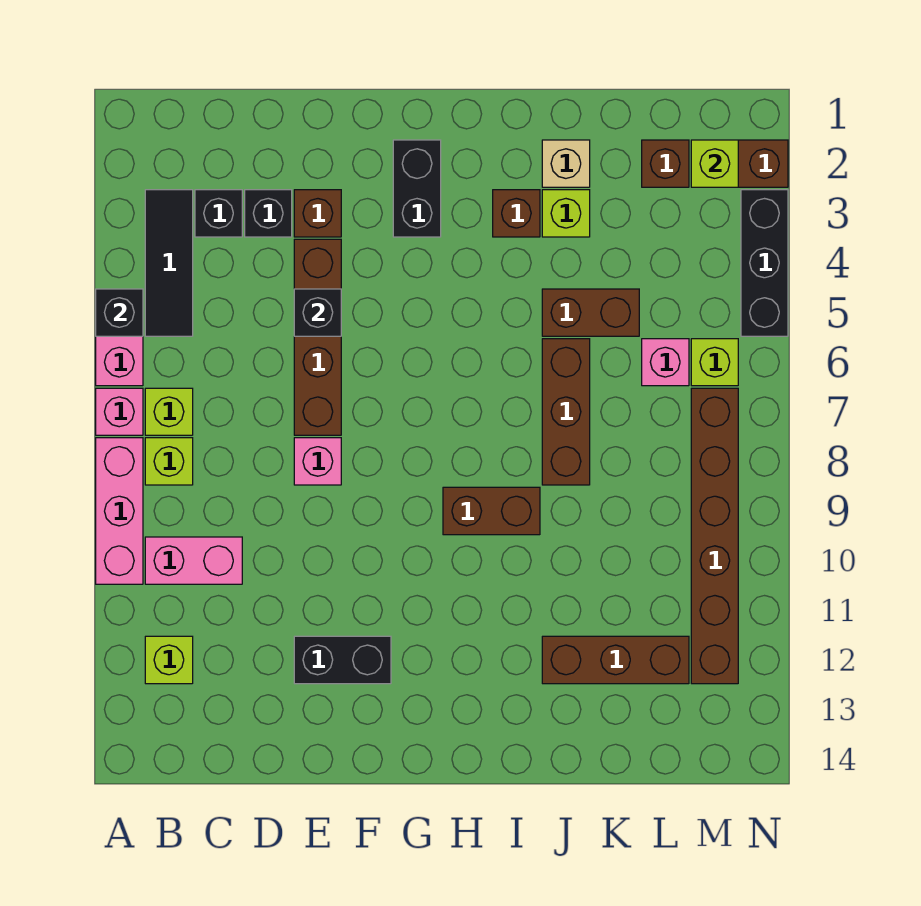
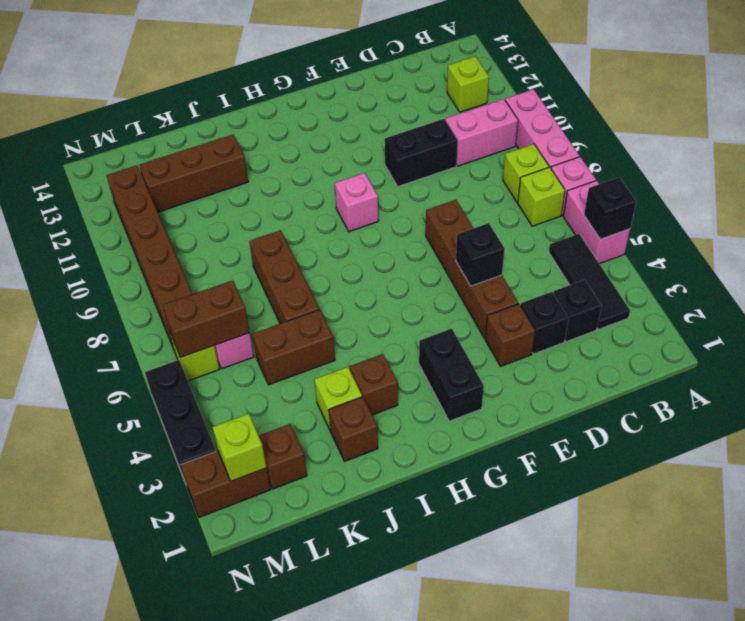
pink brick E8 level 1 -> pink brick G9 level 1
black brick E12:F12 level 1 -> black brick D10:E10 level 1
brown brick H9:I9 level 1 -> brown brick L6:M6 level 2
tan brick J2 level 1 -> brown brick J2 level 1

